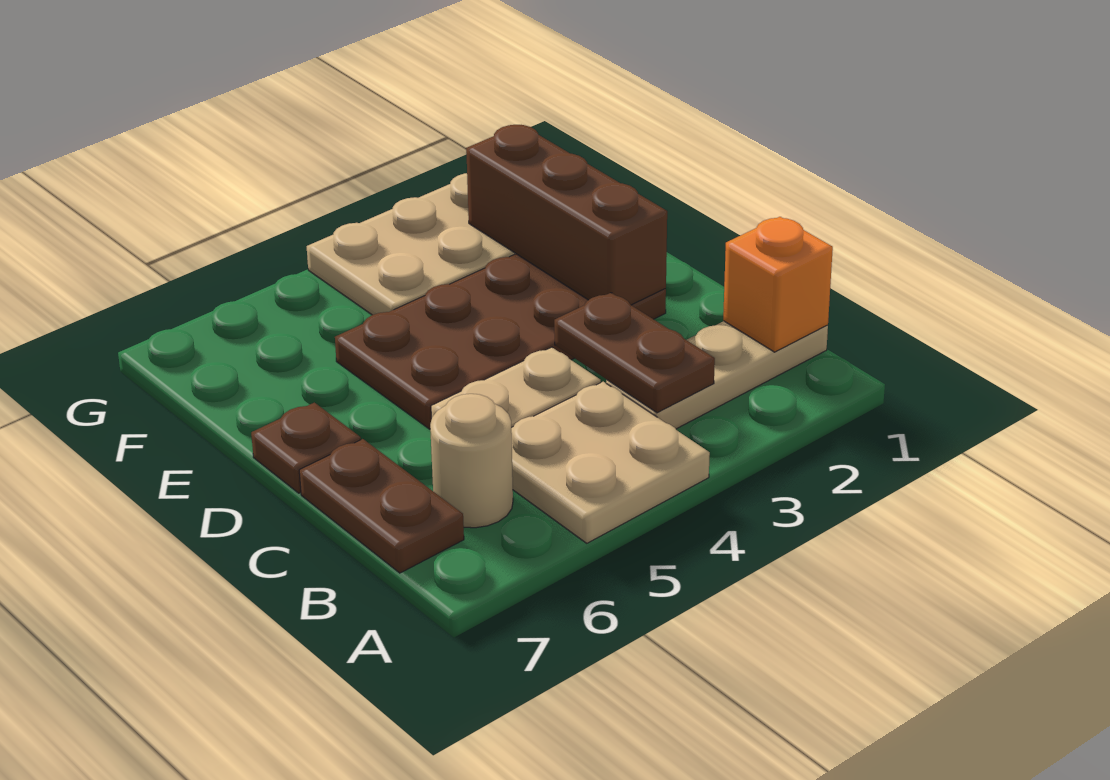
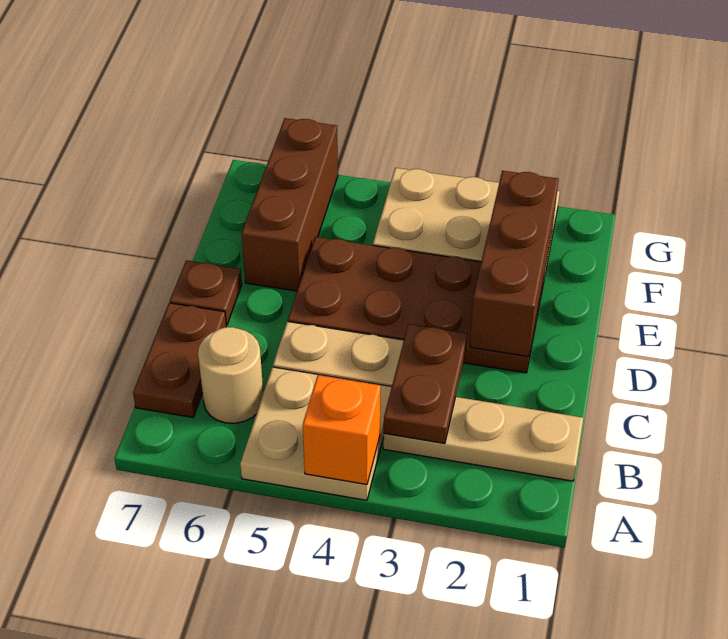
orange brick B1 level 2 -> orange brick A4 level 2
none -> brown brick E6:G6 level 1

